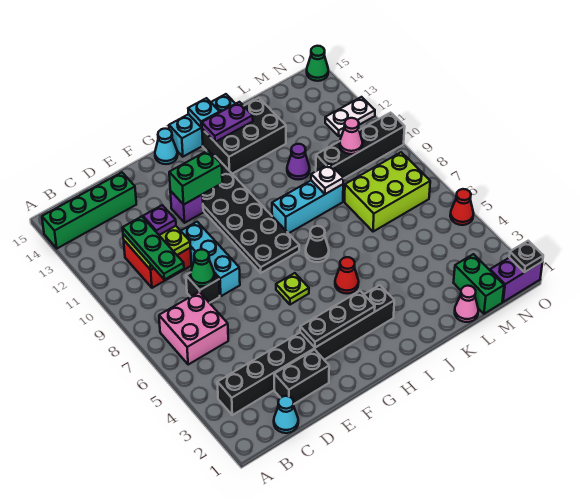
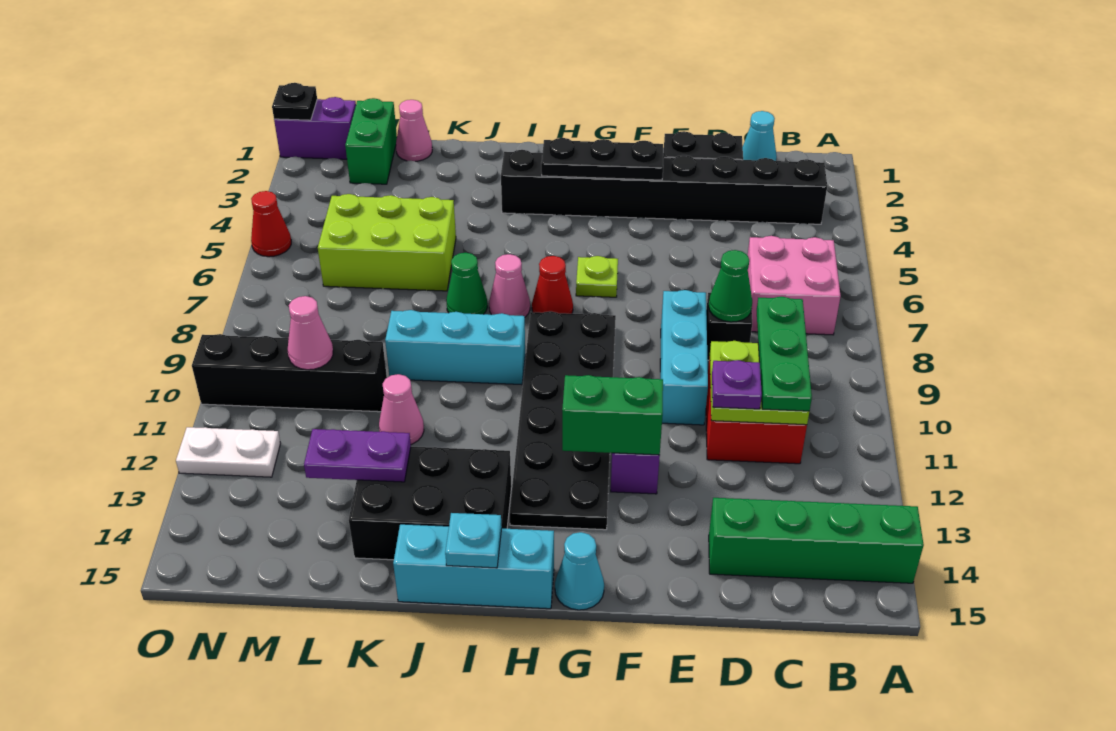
red cone I5 level 1 -> red cone H7 level 1
black cone I7 level 1 -> pink cone I7 level 1
purple plate I14:J14 level 2 -> purple plate K13:L13 level 2
white plate K9 level 2 -> none
purple cone K11 level 1 -> pink cone K11 level 1
lime brick L7:N8 level 1 -> lime brick K5:M6 level 1
green cone O15 level 1 -> green cone J7 level 1

